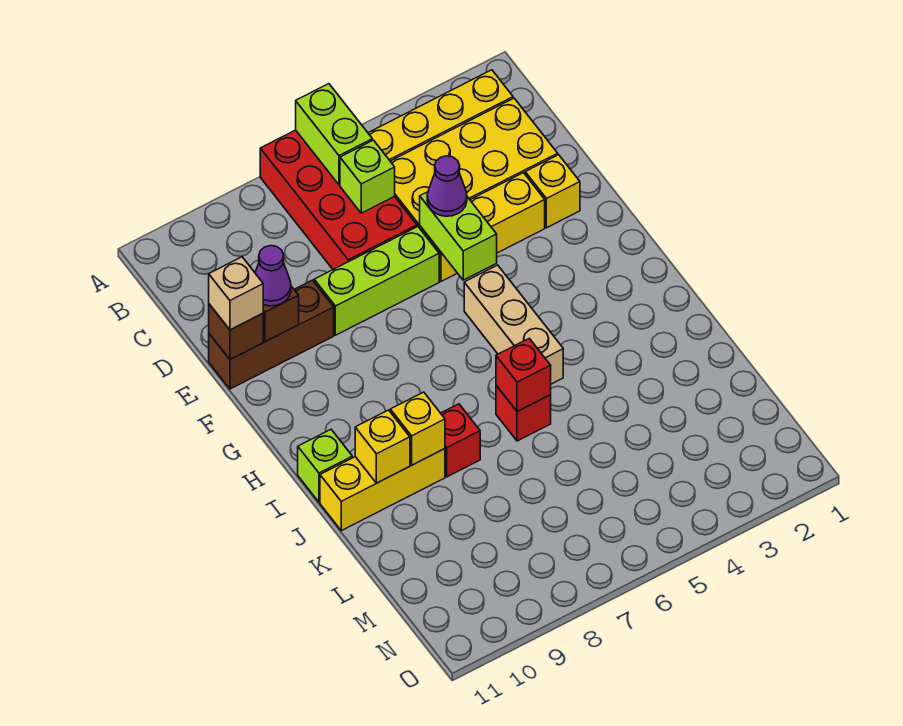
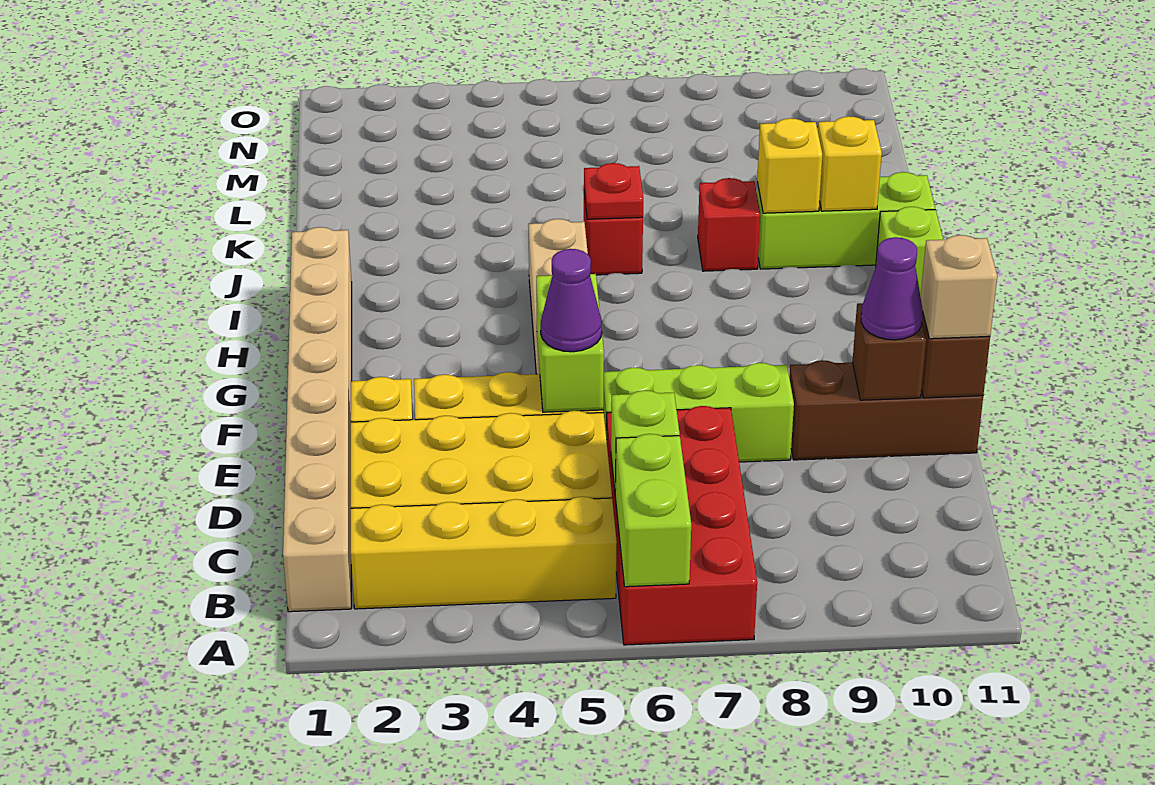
none -> tan brick B1:I1 level 1
red brick J6 level 2 -> red plate J6 level 2
yellow brick J9:J11 level 1 -> lime brick J9:J11 level 1

